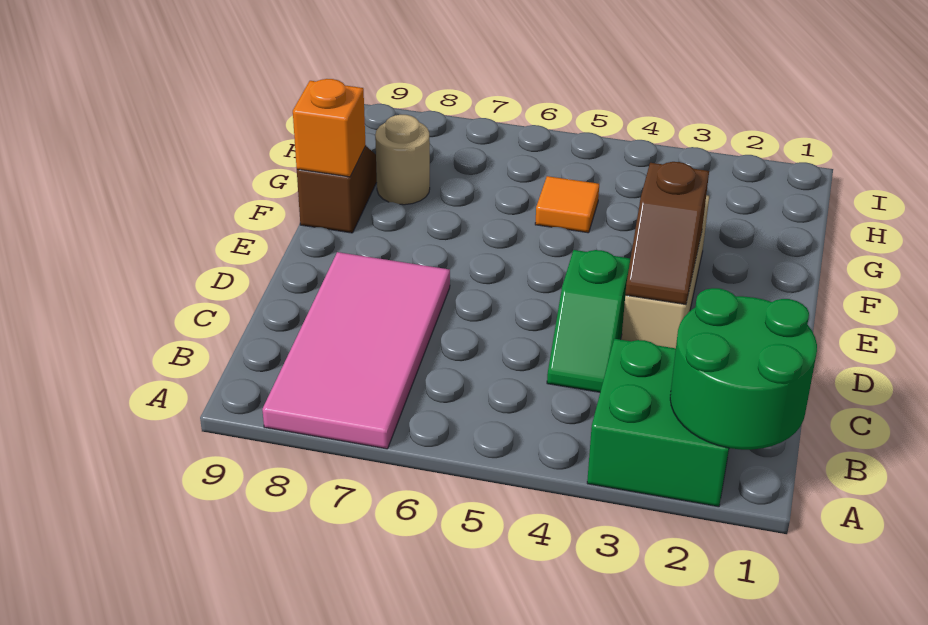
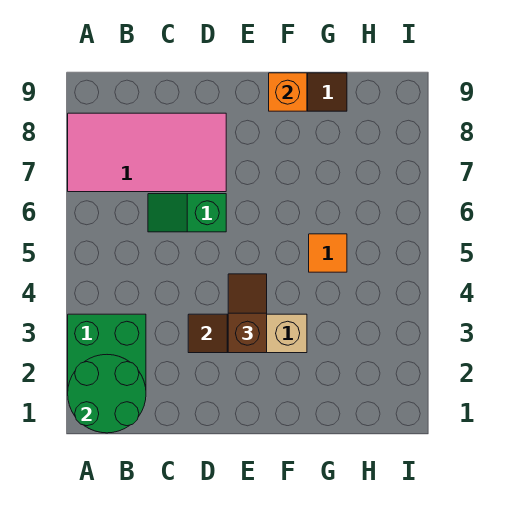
green slope C4:D4 level 1 top D -> green slope C6:D6 level 1 top D
none -> brown slope E3:E4 level 3 top 3
tan round brick G8 level 1 -> none

